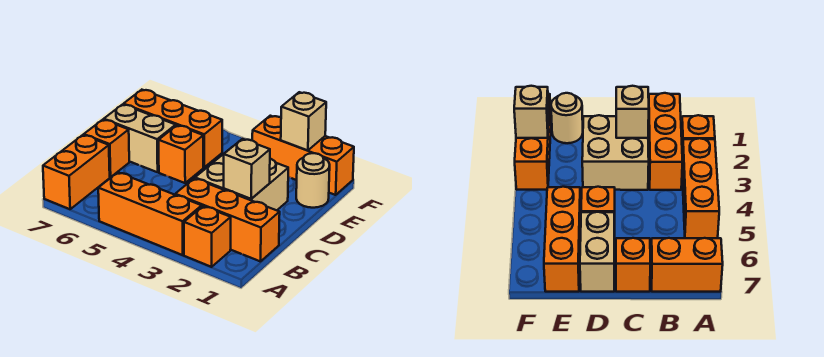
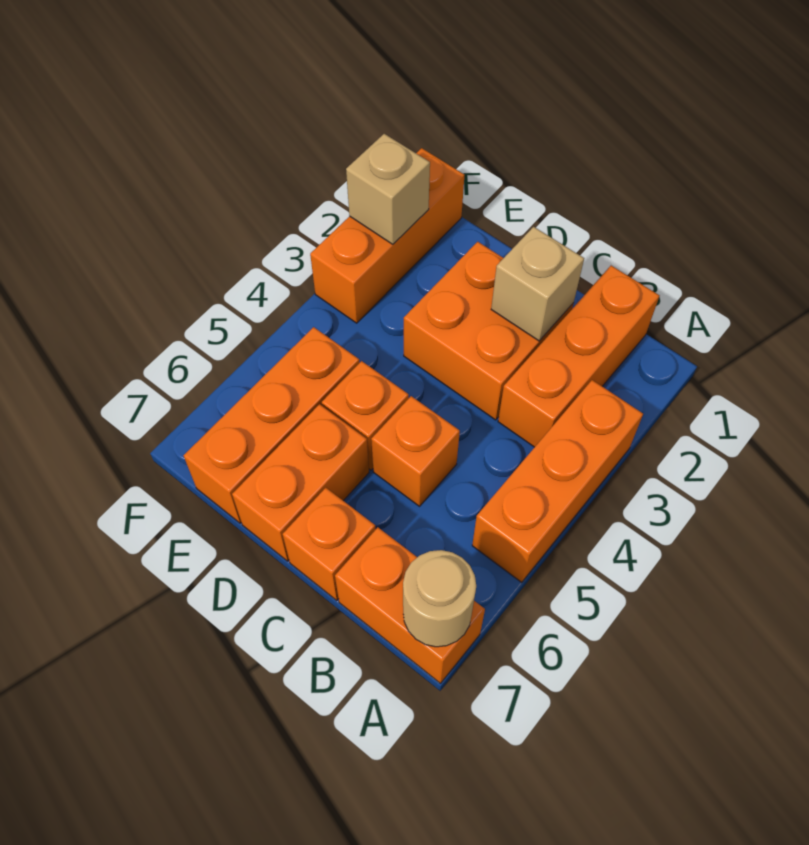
orange brick A2 level 1 -> orange brick C5 level 1
tan brick C2:D3 level 1 -> orange brick C2:D3 level 1
tan brick D6:D7 level 1 -> orange brick D6:D7 level 1
tan round brick E1 level 1 -> tan round brick A7 level 2

